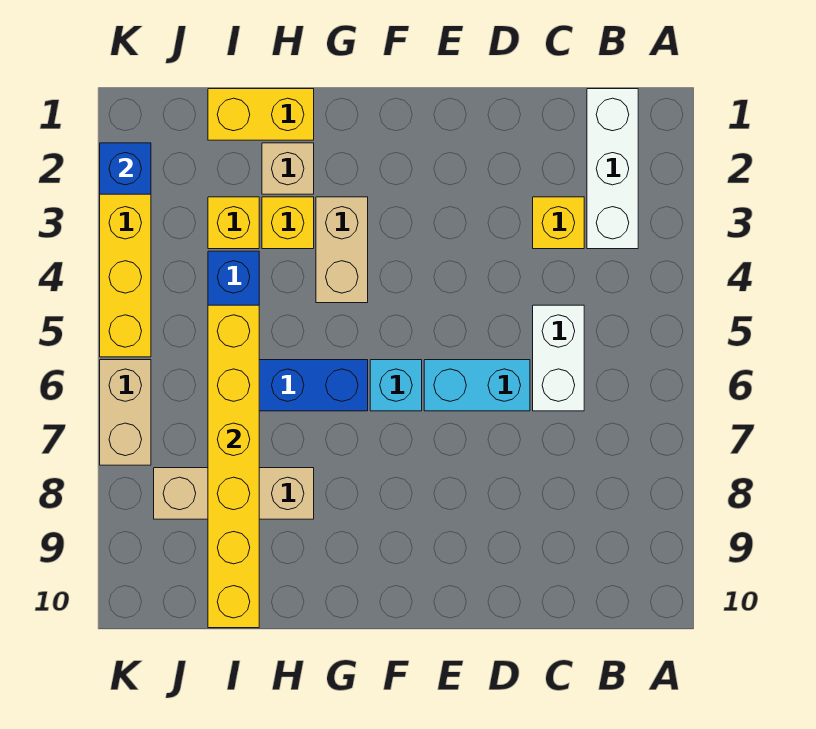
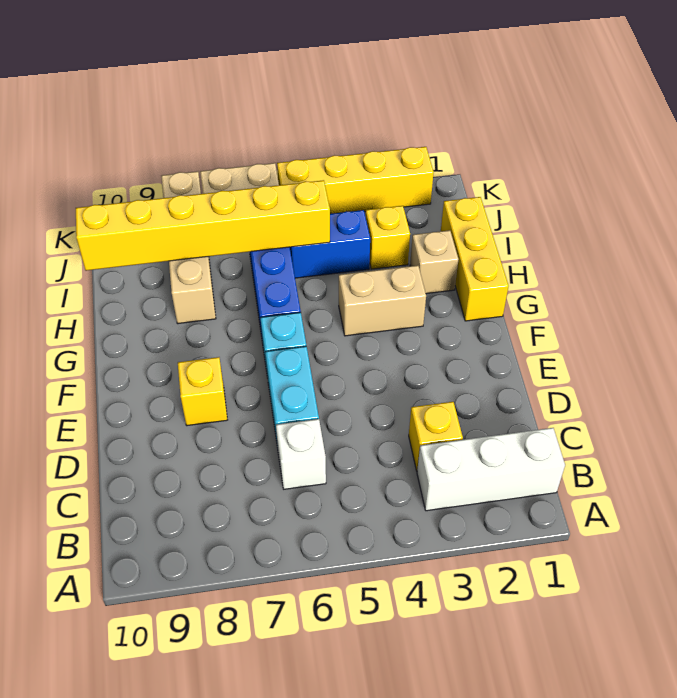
white brick C5:C6 level 1 -> white brick C6 level 1
yellow brick H1:I1 level 1 -> yellow brick G1:I1 level 1
yellow brick H3 level 1 -> yellow brick E8 level 1
tan brick H8:J8 level 1 -> tan brick H8:K8 level 1
blue brick K2 level 2 -> none

